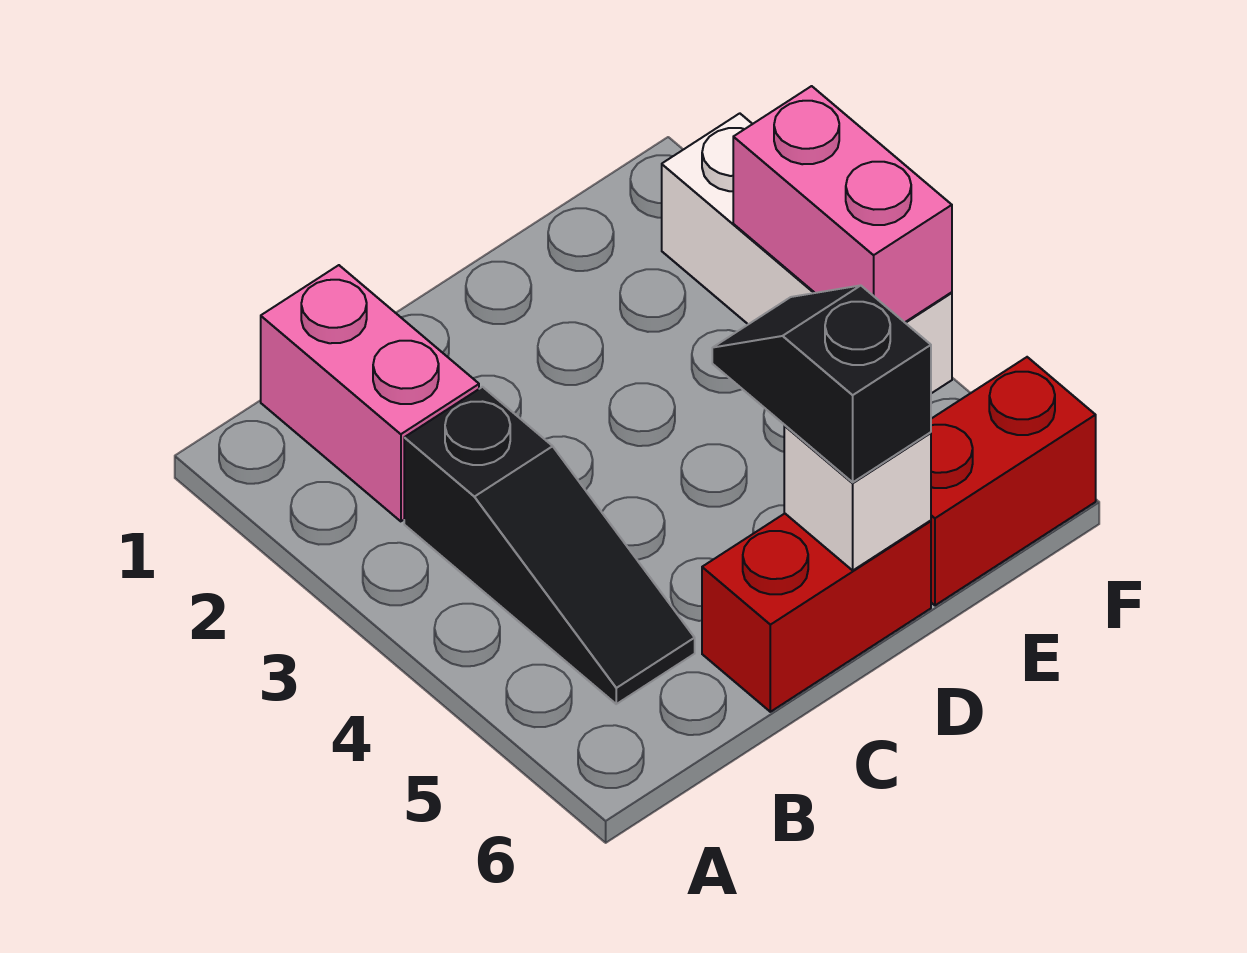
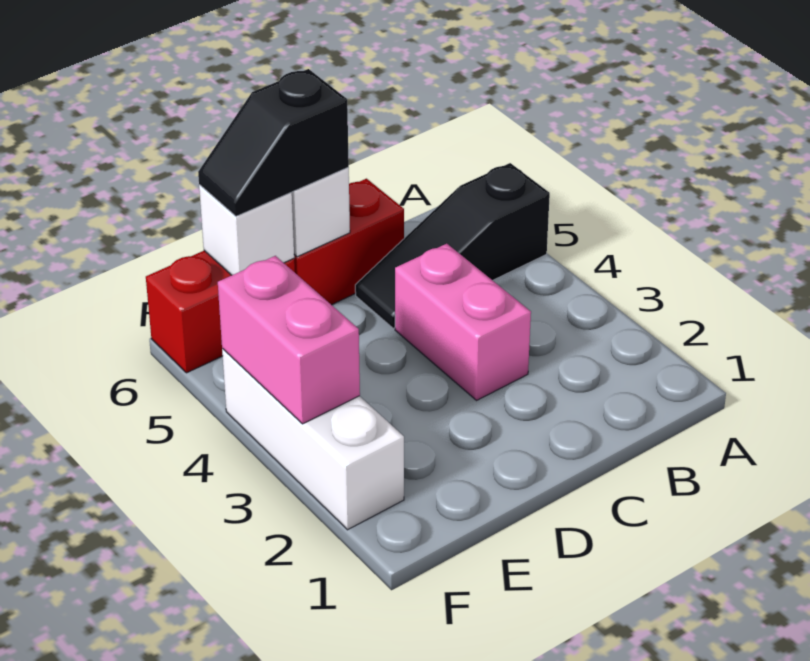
pink brick B1:B2 level 1 -> pink brick C3:C4 level 1
black slope B3:B5 level 1 top 3 -> black slope A5:C5 level 1 top A
black slope D5:D6 level 3 top 6 -> black slope D6:E6 level 3 top D
none -> white brick E6 level 2

